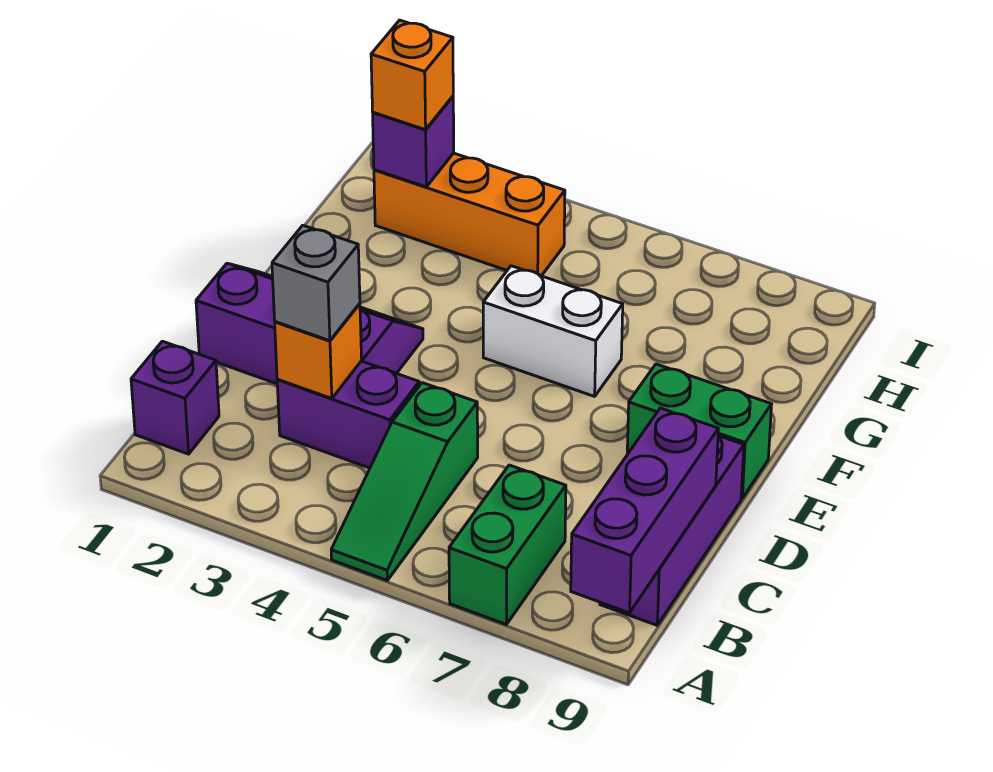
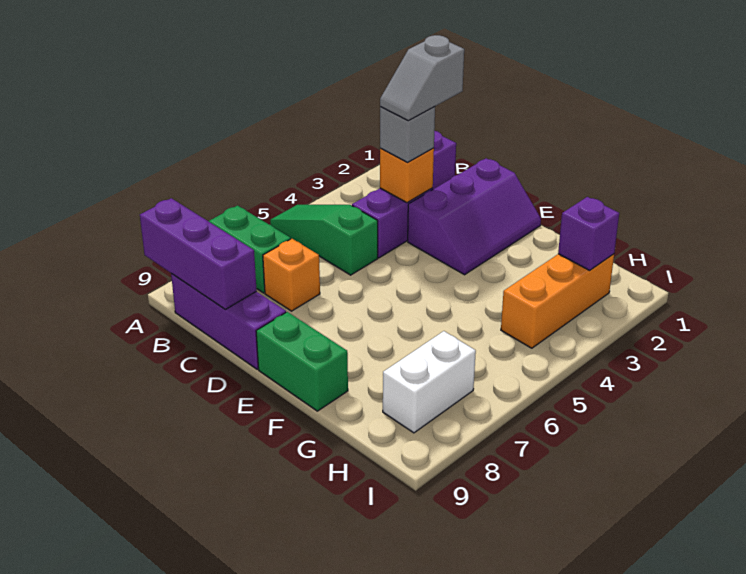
none -> grey slope C2:C3 level 4 top 2
green brick E8:E9 level 1 -> green brick E9:F9 level 1
white brick F5:F6 level 1 -> white brick H7:H8 level 1
orange brick H2 level 3 -> orange brick C7 level 1

